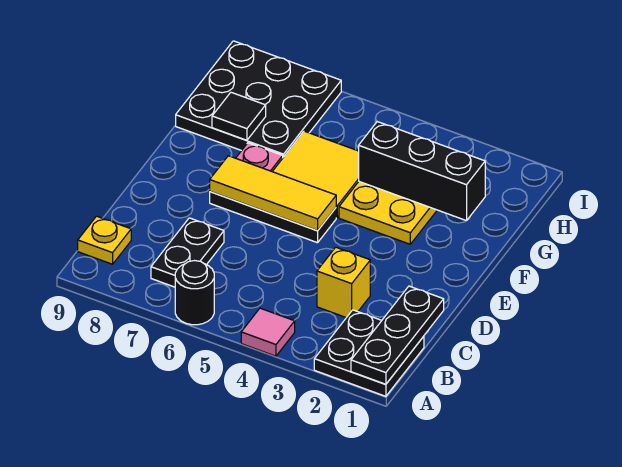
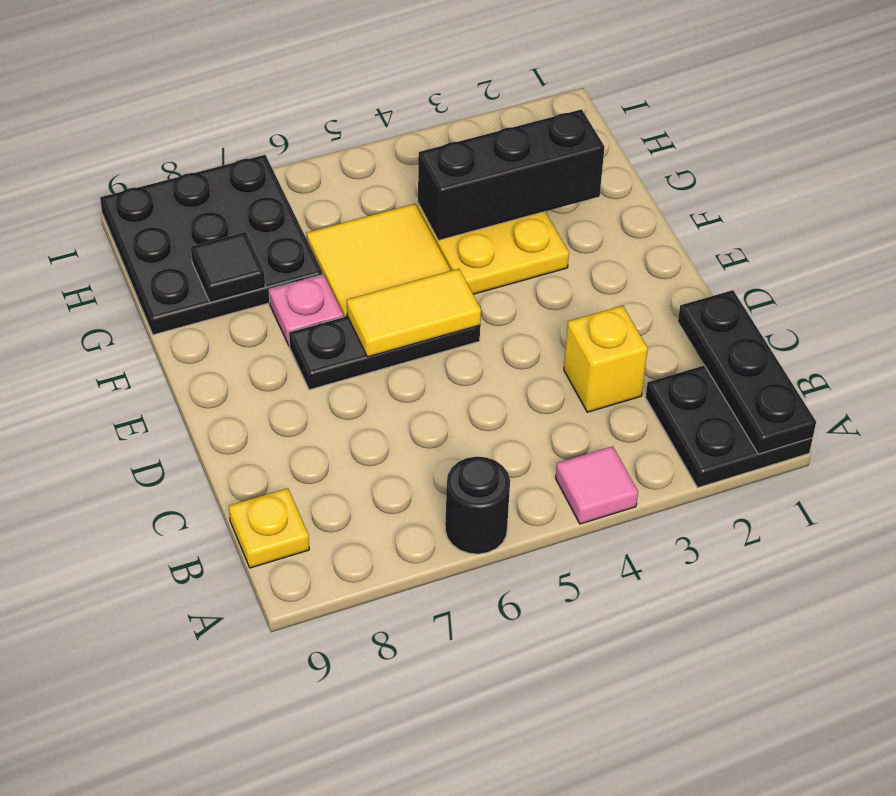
black plate B7:C7 level 1 -> none
yellow tile E5:E7 level 2 -> yellow tile E5:E6 level 2

